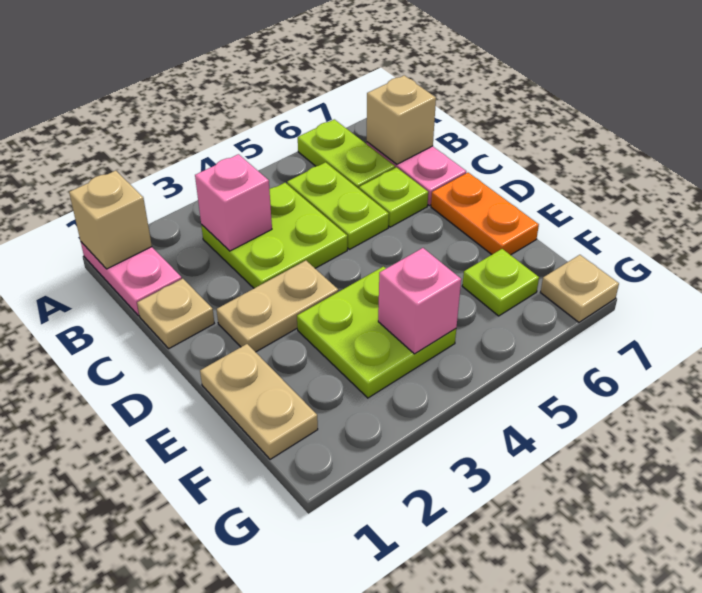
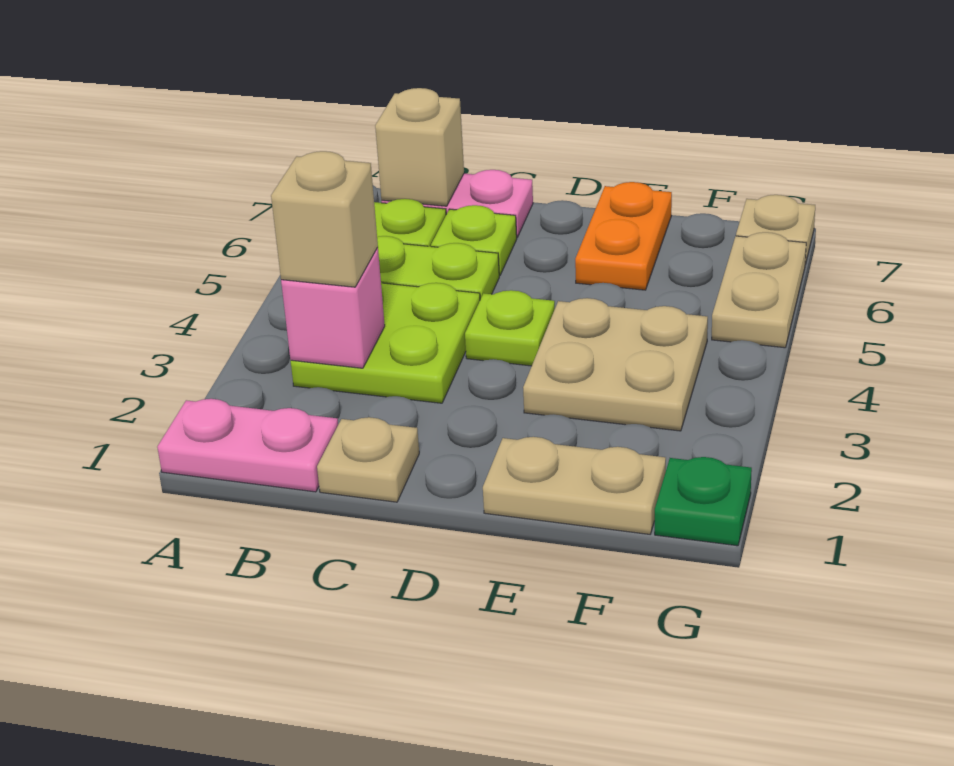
tan brick A1 level 2 -> tan brick B3 level 3
tan plate D2:D3 level 1 -> tan plate G5:G6 level 1
orange plate D7:E7 level 1 -> orange plate E6:E7 level 1
lime plate E3:F4 level 1 -> tan plate E3:F4 level 1
pink brick F4 level 2 -> none
lime plate F6 level 1 -> lime plate D4 level 1
none -> green plate G1 level 1

